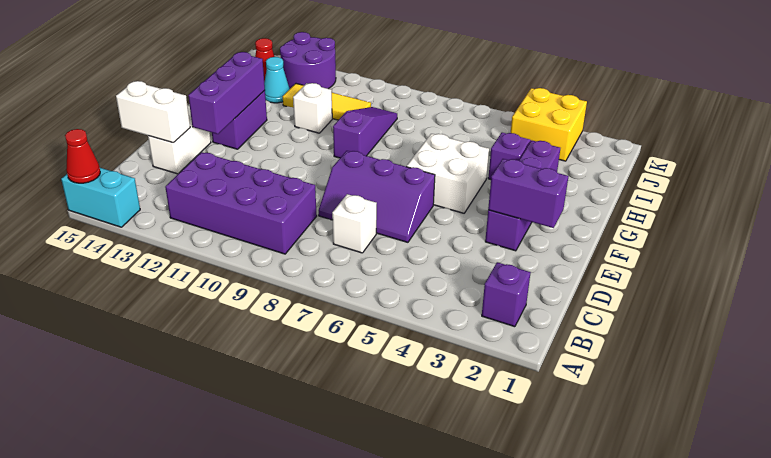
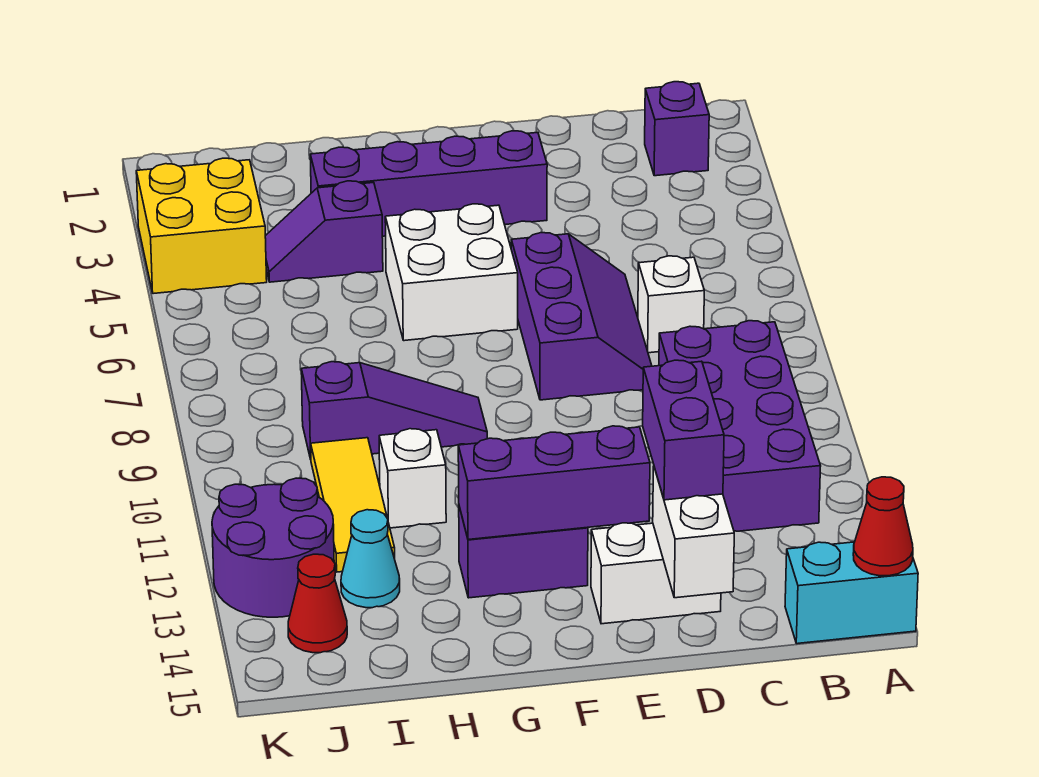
cyan brick A14:A15 level 1 -> cyan brick A15:B15 level 1
purple brick E2:E3 level 2 -> purple brick D13:D14 level 3
purple slope G9:I9 level 1 top G -> purple slope G9:I9 level 1 top I

